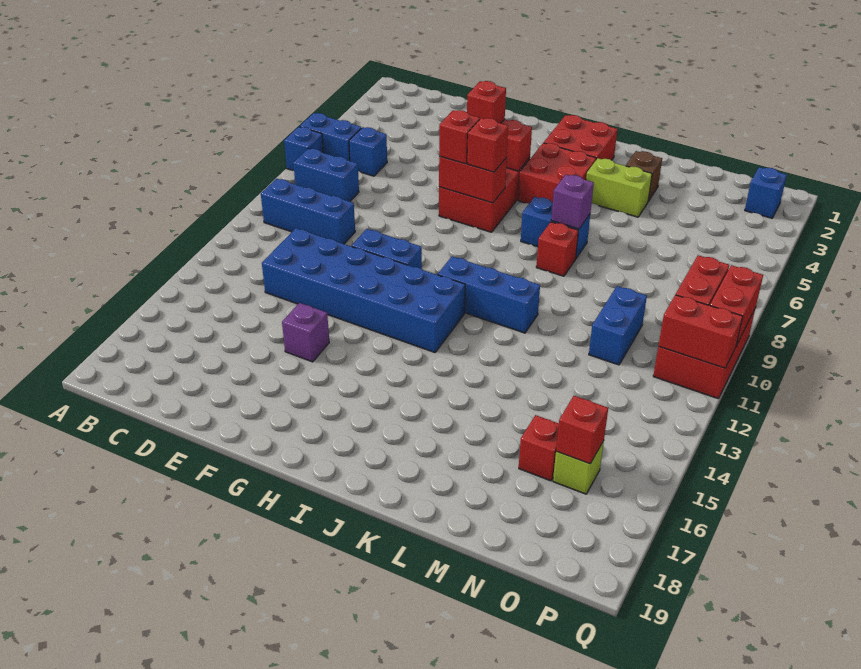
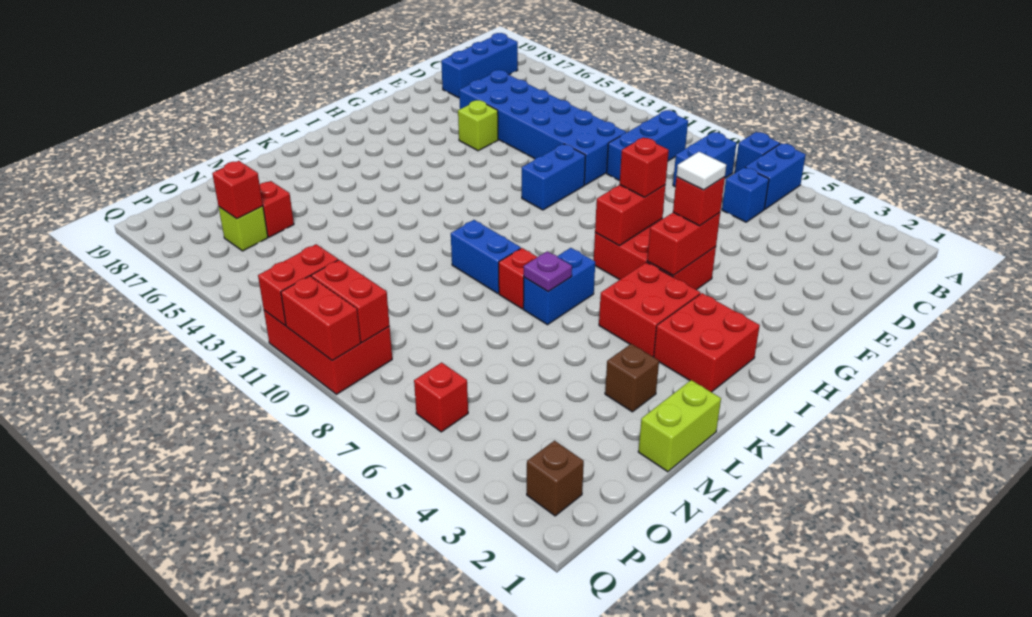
blue brick D12:I13 level 1 -> blue brick D11:E16 level 1
purple brick F15 level 1 -> lime brick F15 level 1
none -> white tile G5 level 4
red brick H7 level 3 -> red brick P6 level 1
blue brick I11:K11 level 1 -> blue brick B18:D18 level 1
lime brick K4:L4 level 1 -> lime brick L1:M1 level 1
purple brick K7 level 2 -> purple plate K7 level 2
blue brick N10:N11 level 1 -> blue brick K9:K10 level 1
blue brick P2 level 1 -> brown brick P2 level 1

